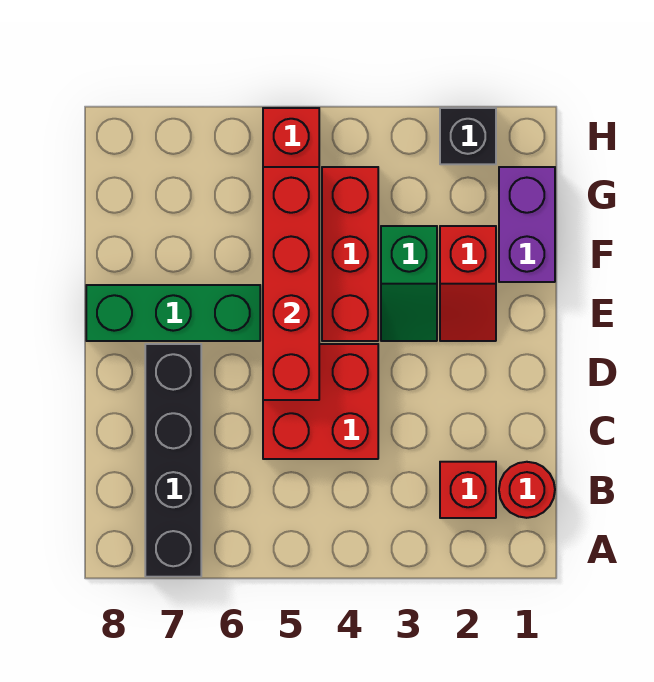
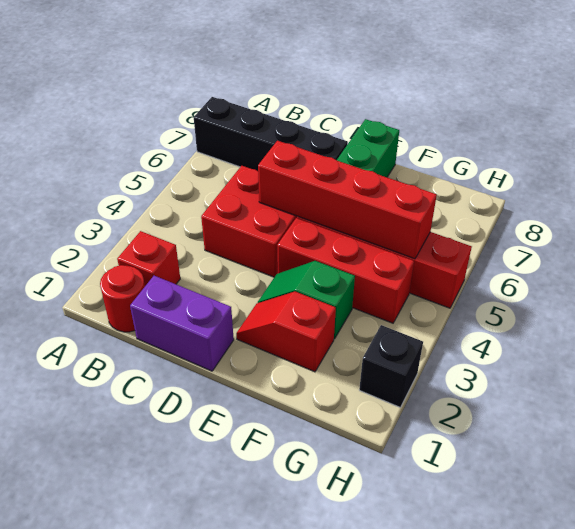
purple brick F1:G1 level 1 -> purple brick C1:D1 level 1

